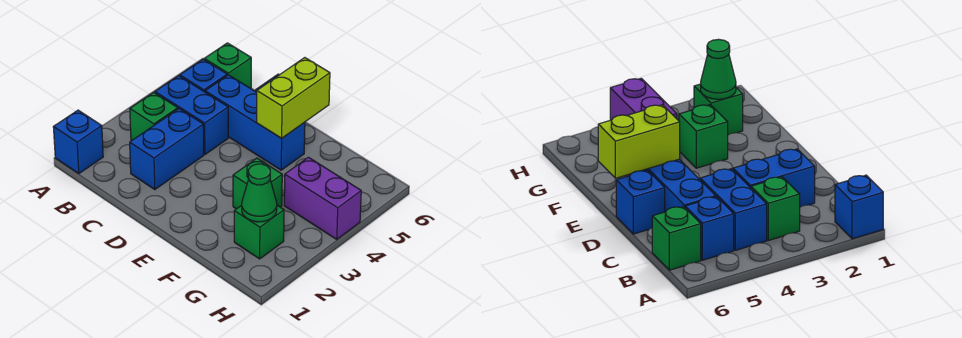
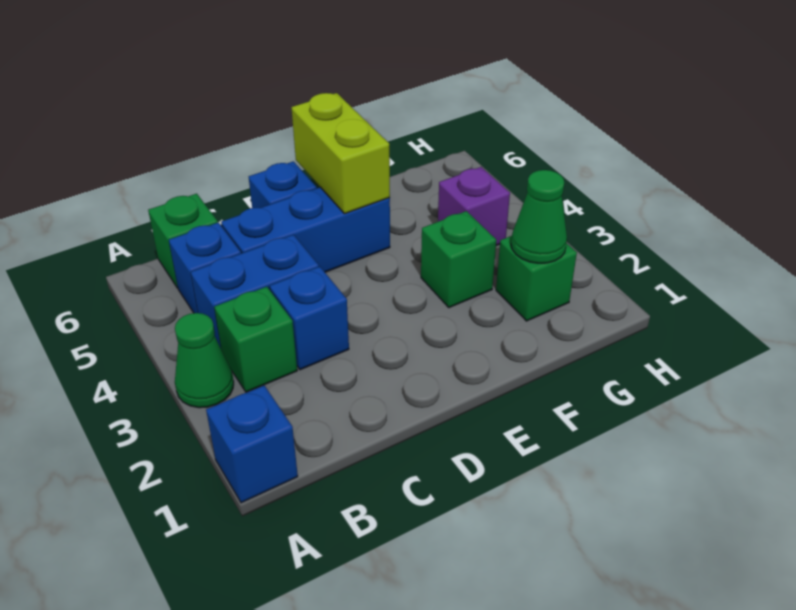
none -> green cone A3 level 1
blue brick C2:C3 level 1 -> blue brick C3 level 1
purple brick G4:H4 level 1 -> purple brick G4 level 1

